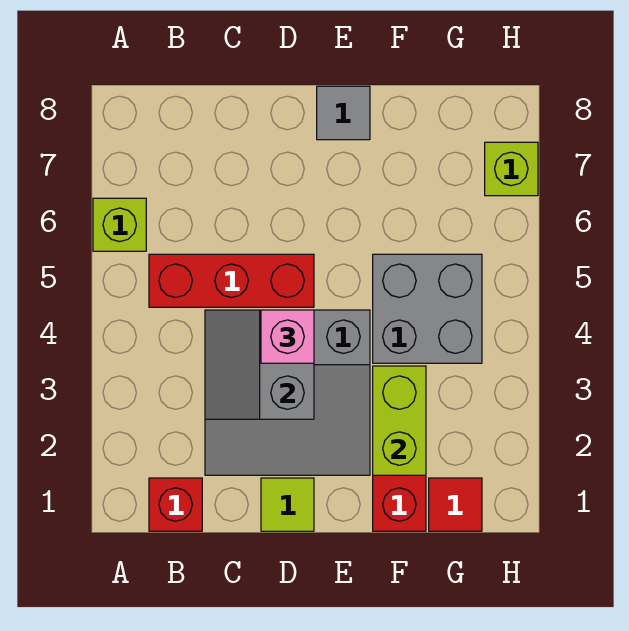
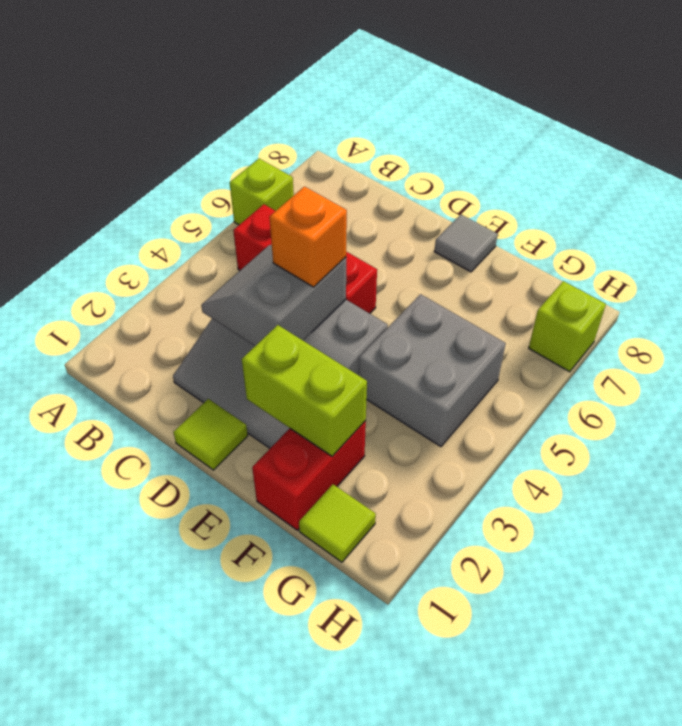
red brick B1 level 1 -> none
pink brick D4 level 3 -> orange brick D4 level 3
lime brick F2:F3 level 2 -> lime brick E2:F2 level 2
red tile G1 level 1 -> lime tile G1 level 1

